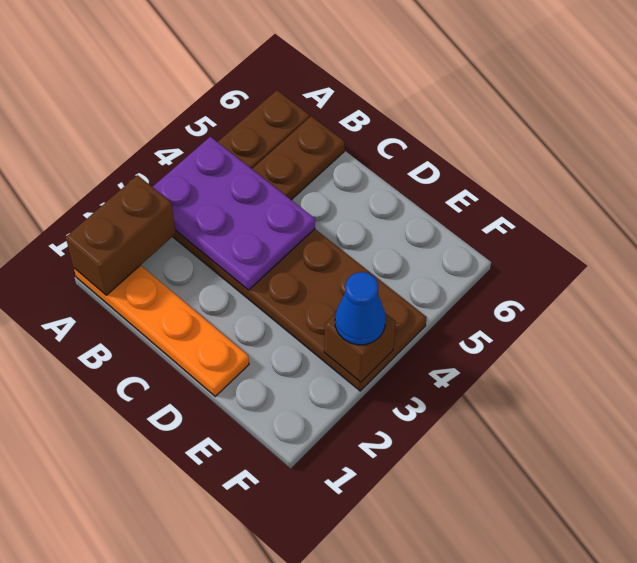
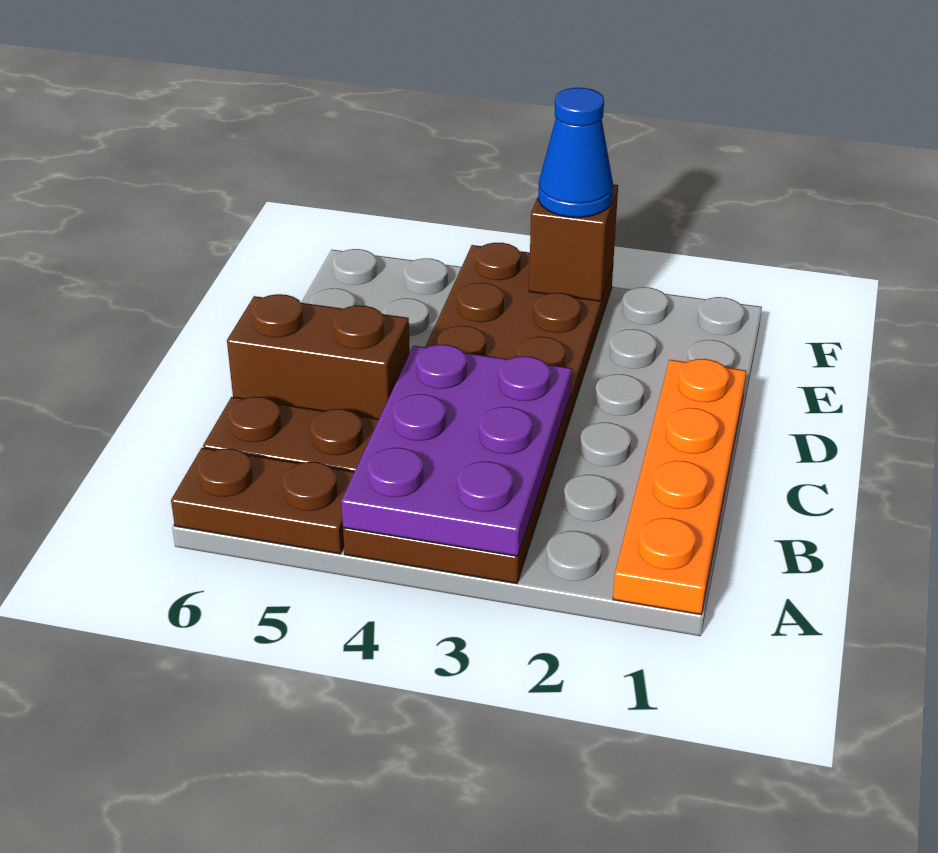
brown brick A1:A2 level 2 -> brown brick C5:C6 level 1

